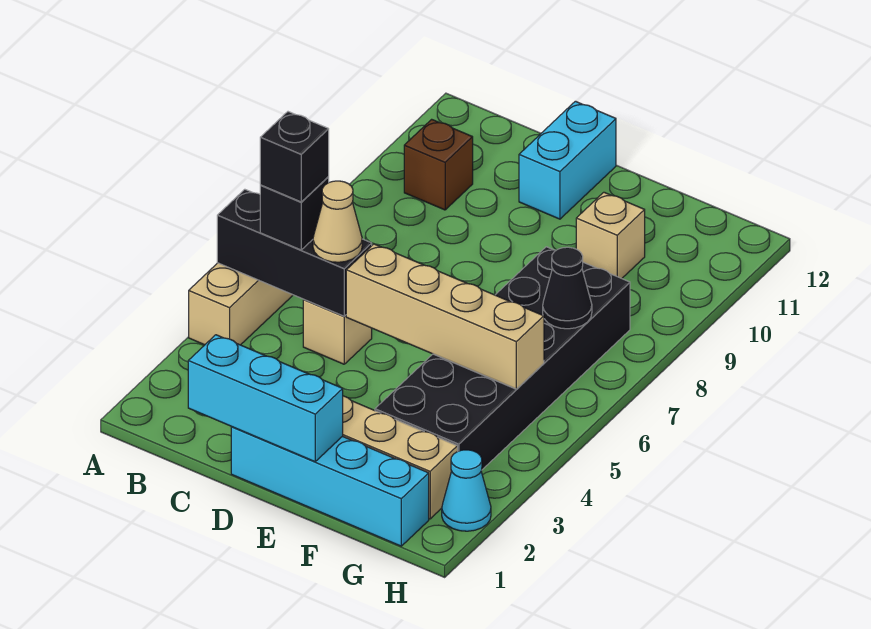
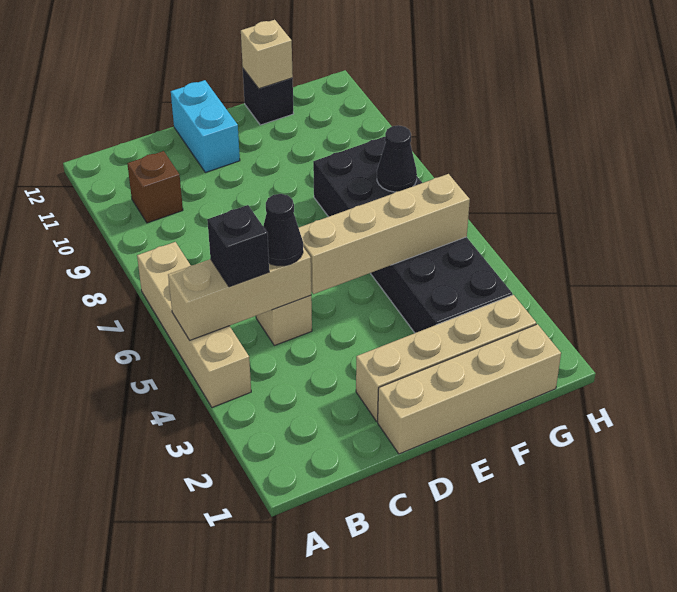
black brick A5:C5 level 2 -> tan brick A5:C5 level 2
black brick B5 level 4 -> black brick F12 level 1
cyan brick C1:E1 level 2 -> none
tan cone C5 level 3 -> black cone C5 level 3
cyan brick D1:G1 level 1 -> tan brick D1:G1 level 1
tan brick F10 level 1 -> tan brick F12 level 2
cyan cone H2 level 1 -> none

